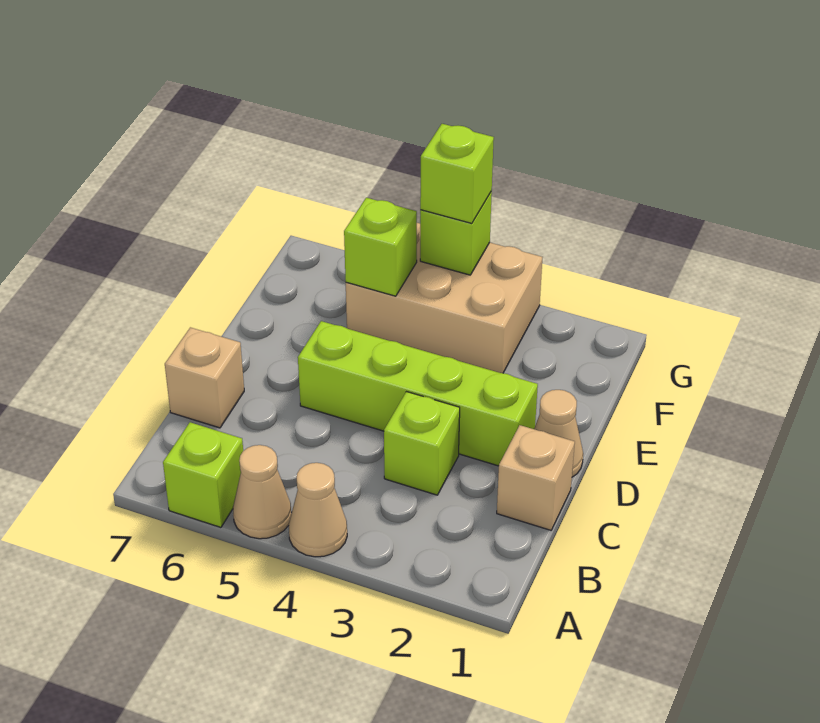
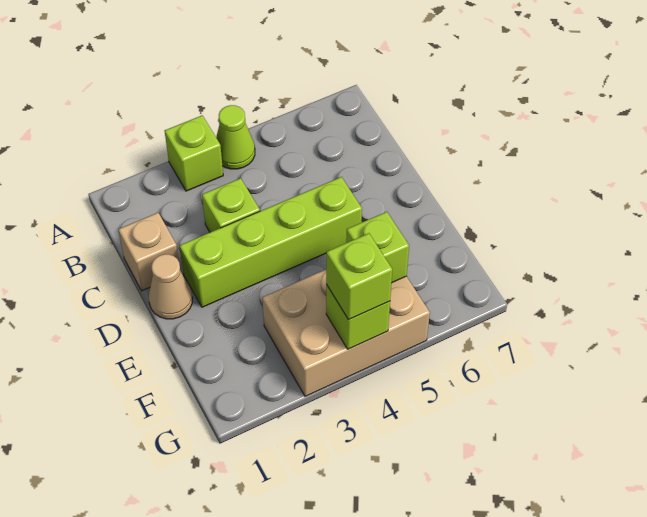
tan cone A4 level 1 -> lime cone A4 level 1
tan cone A5 level 1 -> none
lime brick A6 level 1 -> lime brick A3 level 1
tan brick C7 level 1 -> none

